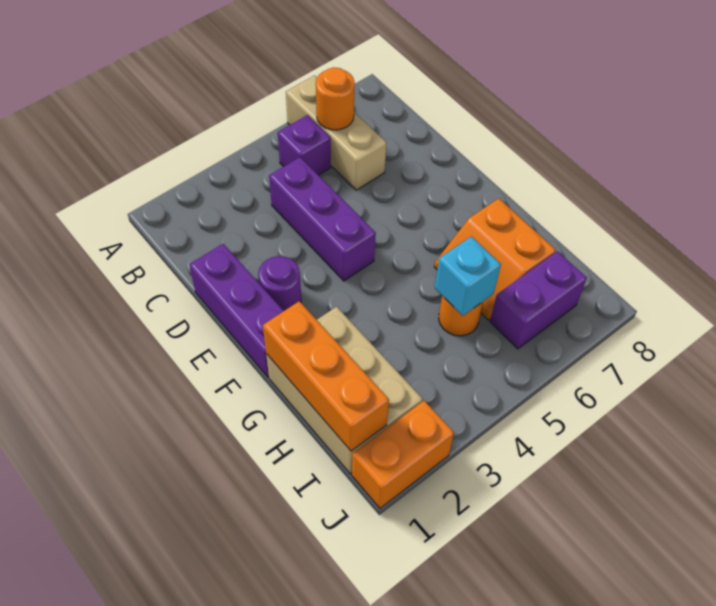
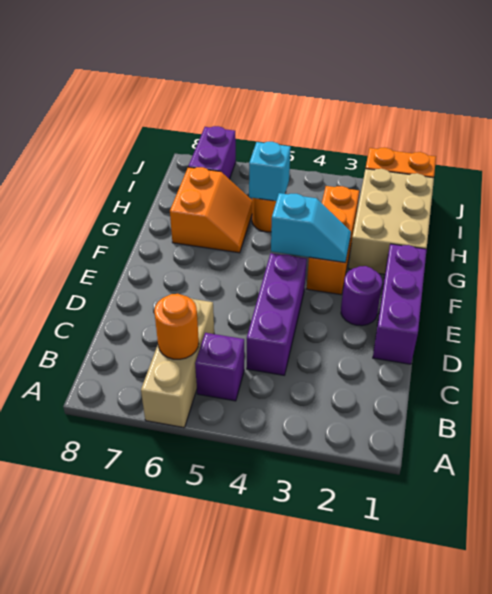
none -> cyan slope F3:F4 level 2 top 4
orange brick G1:I1 level 2 -> orange brick F3:H3 level 1
purple brick I6:I7 level 1 -> purple brick I7:J7 level 1

